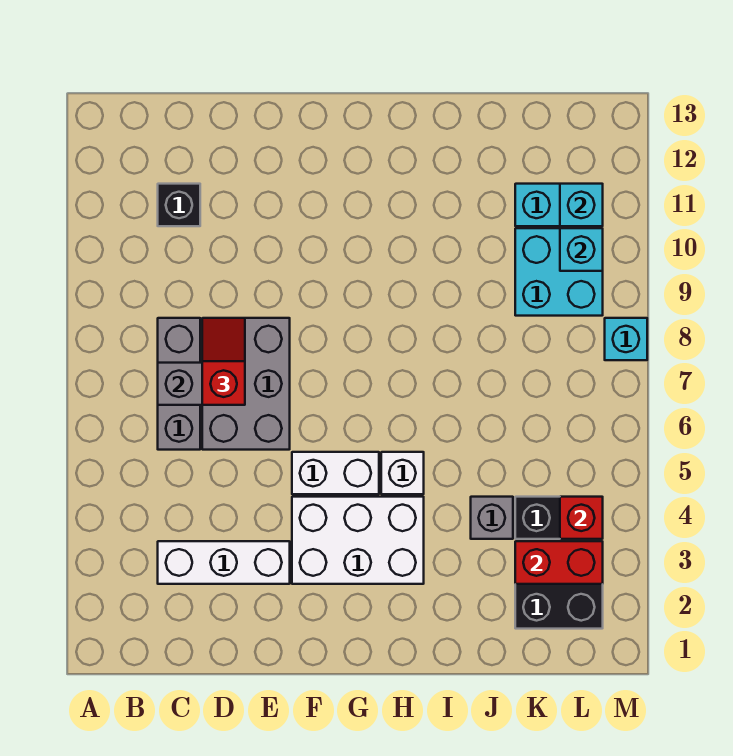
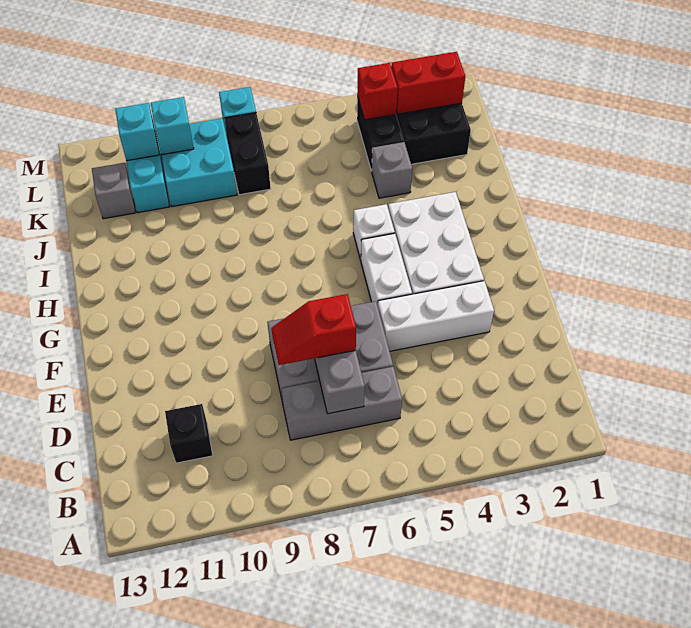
white brick C3:E3 level 1 -> white brick E3:E5 level 1
red brick K3:L3 level 2 -> red brick L2:L3 level 2
none -> black brick K8:L8 level 1
none -> grey brick K12 level 1

